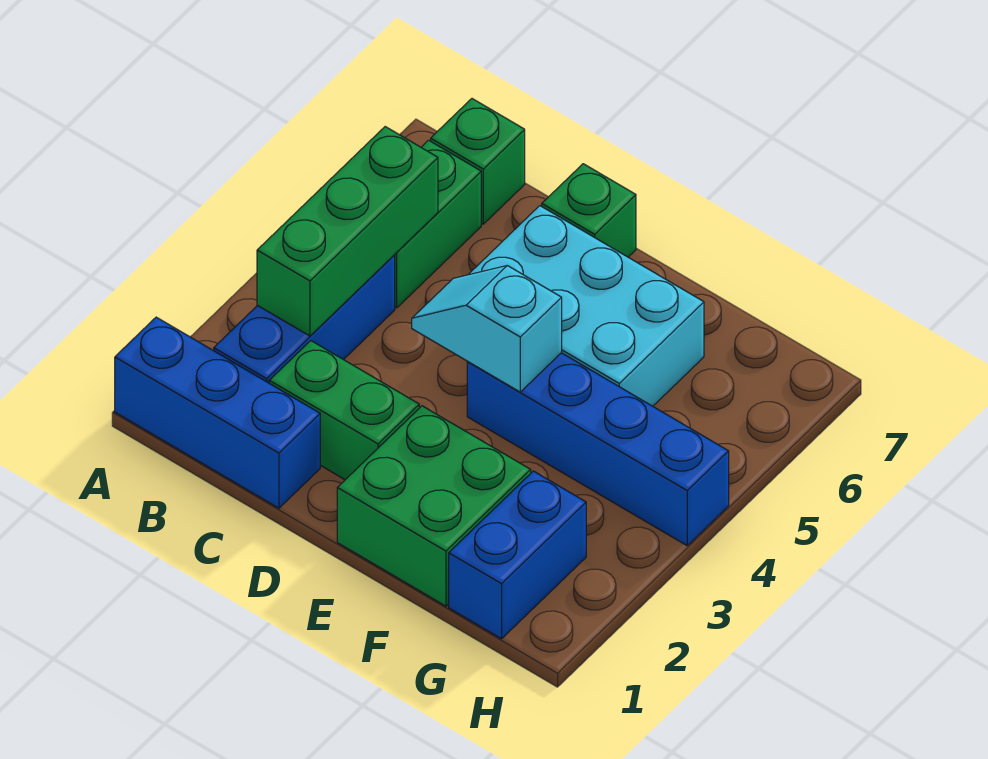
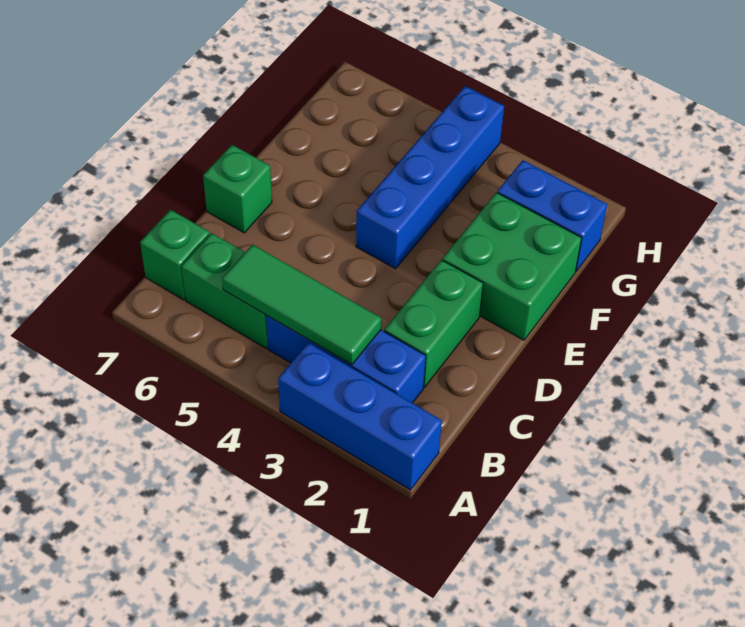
blue brick A1:C1 level 1 -> blue brick A1:A3 level 1
green brick B3:B5 level 2 -> green tile B3:B5 level 2
cyan slope D4:E4 level 2 top E -> none
cyan brick D5:F6 level 1 -> none

